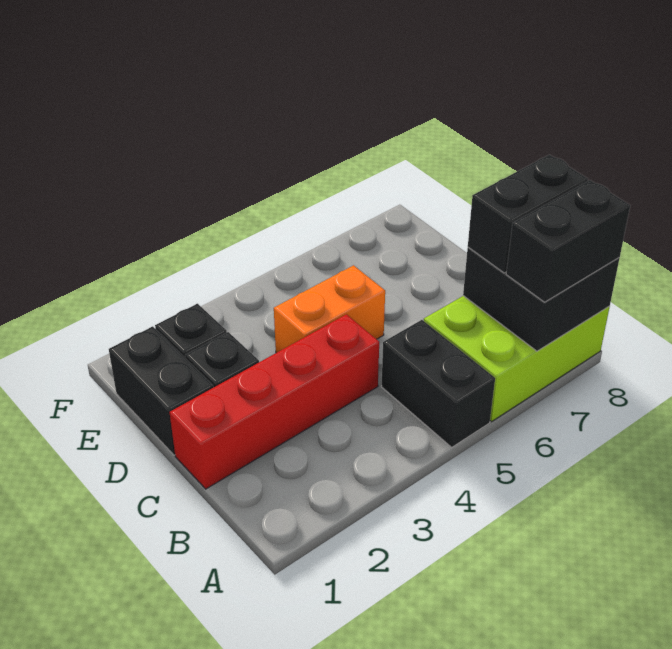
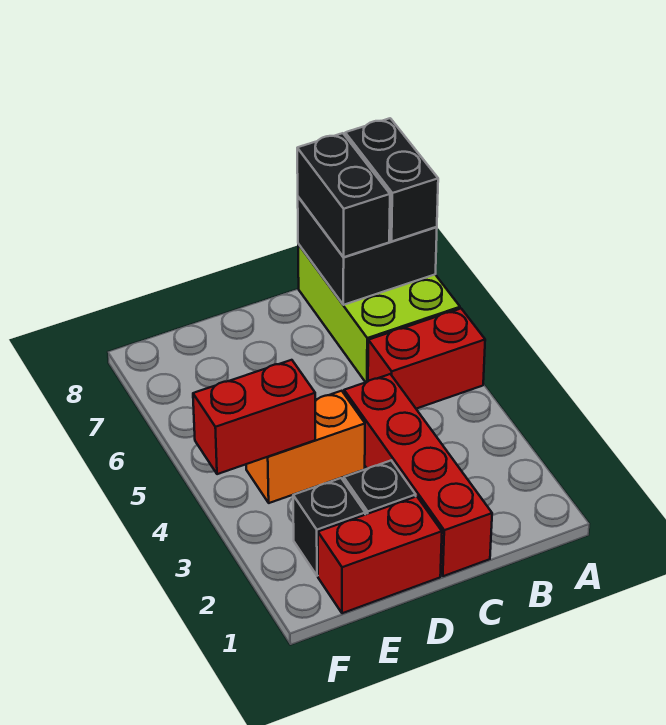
black brick A5:B5 level 1 -> red brick A5:B5 level 1
black brick D1:E1 level 1 -> red brick D1:E1 level 1
orange brick D4:D5 level 1 -> orange brick D4:E4 level 1
none -> red brick E4:F4 level 2

